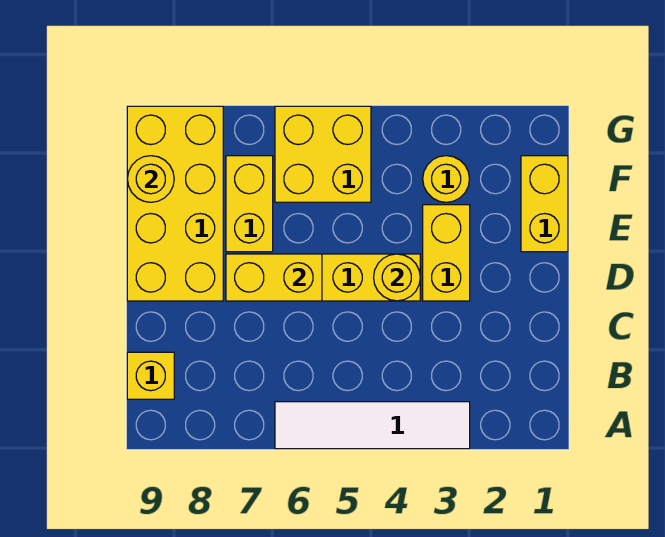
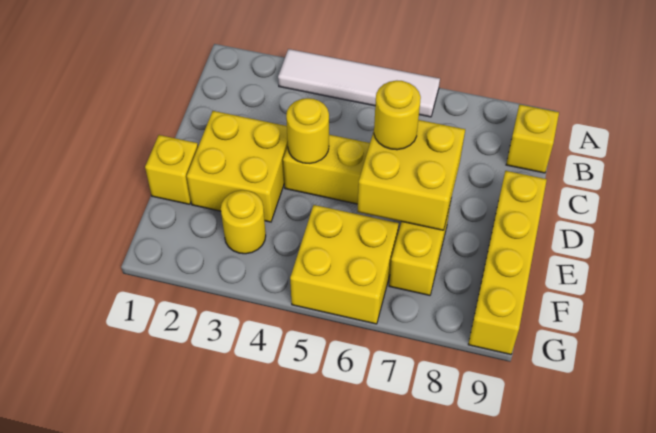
yellow brick D3:E3 level 1 -> yellow brick D2:E3 level 1
yellow brick D6:D7 level 2 -> yellow brick D6:E7 level 2
yellow brick D8:G9 level 1 -> yellow brick D9:G9 level 1
yellow brick E1:F1 level 1 -> yellow brick E1 level 1
yellow round brick F9 level 2 -> yellow round brick D6 level 3

